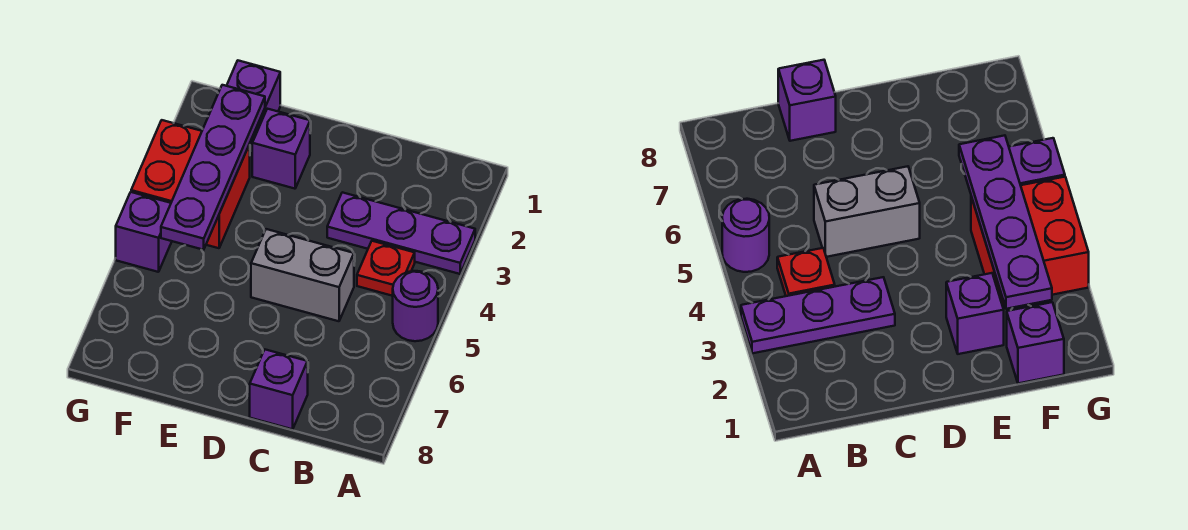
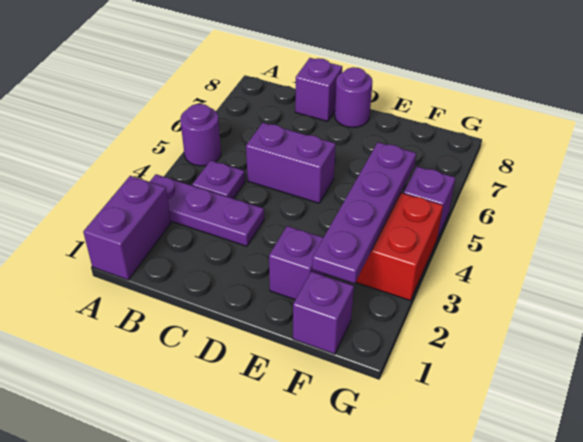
none -> purple brick A1:A2 level 1
red plate B4 level 1 -> purple plate B4 level 1
grey brick C5:D5 level 1 -> purple brick C5:D5 level 1
none -> purple round brick D8 level 1

